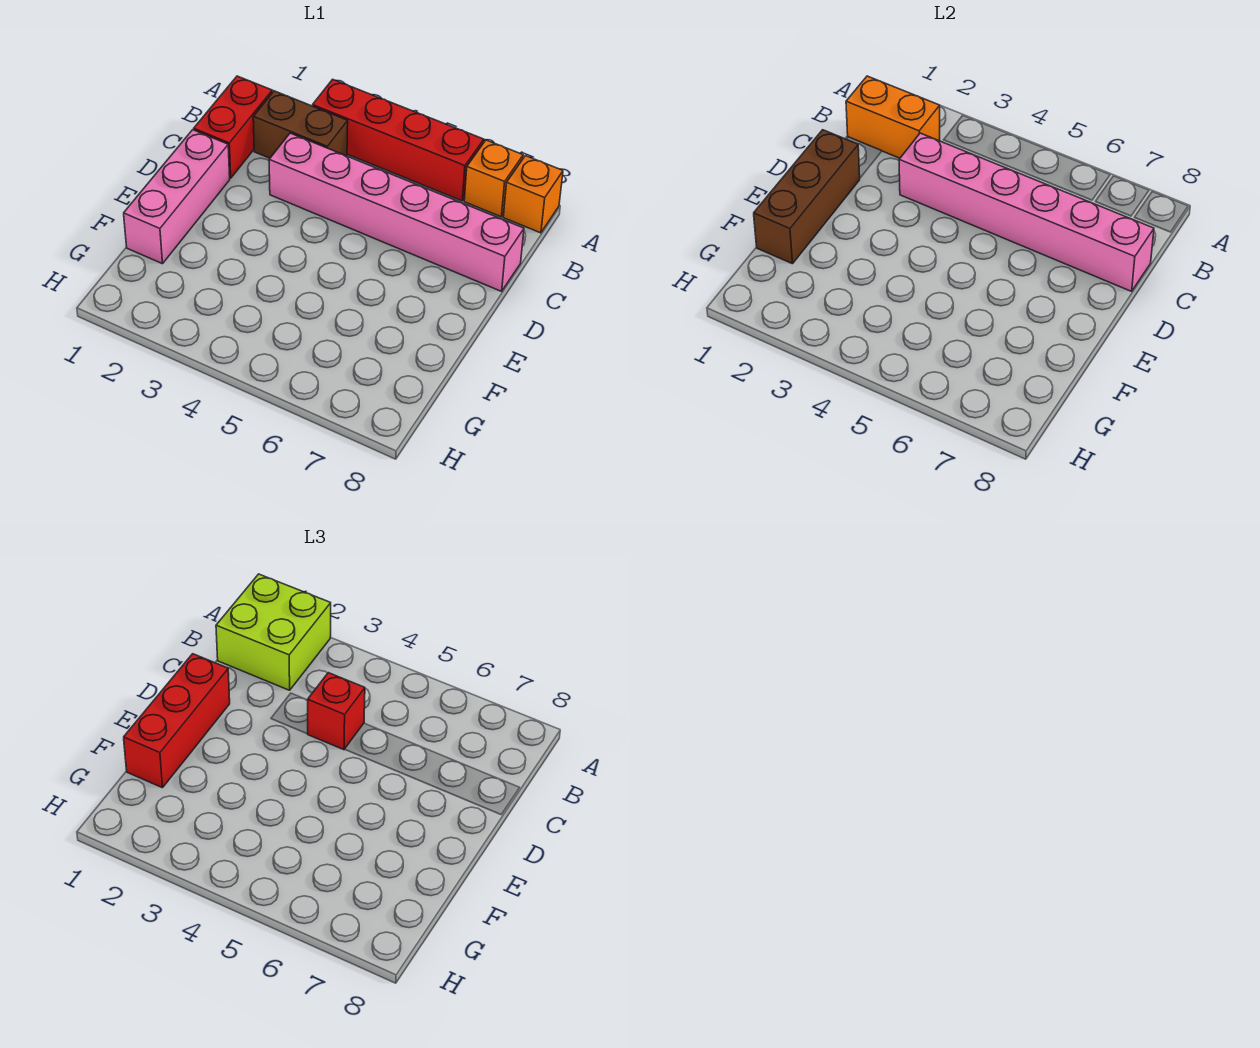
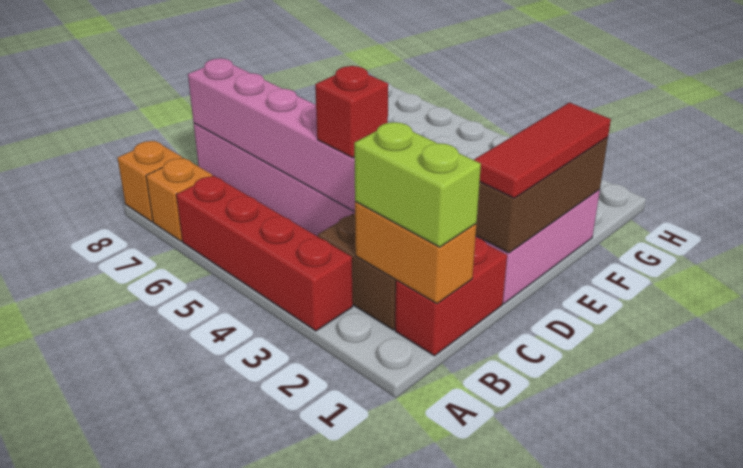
lime brick A1:B2 level 3 -> lime brick B1:B2 level 3
red brick D1:F1 level 3 -> red tile D1:F1 level 3

